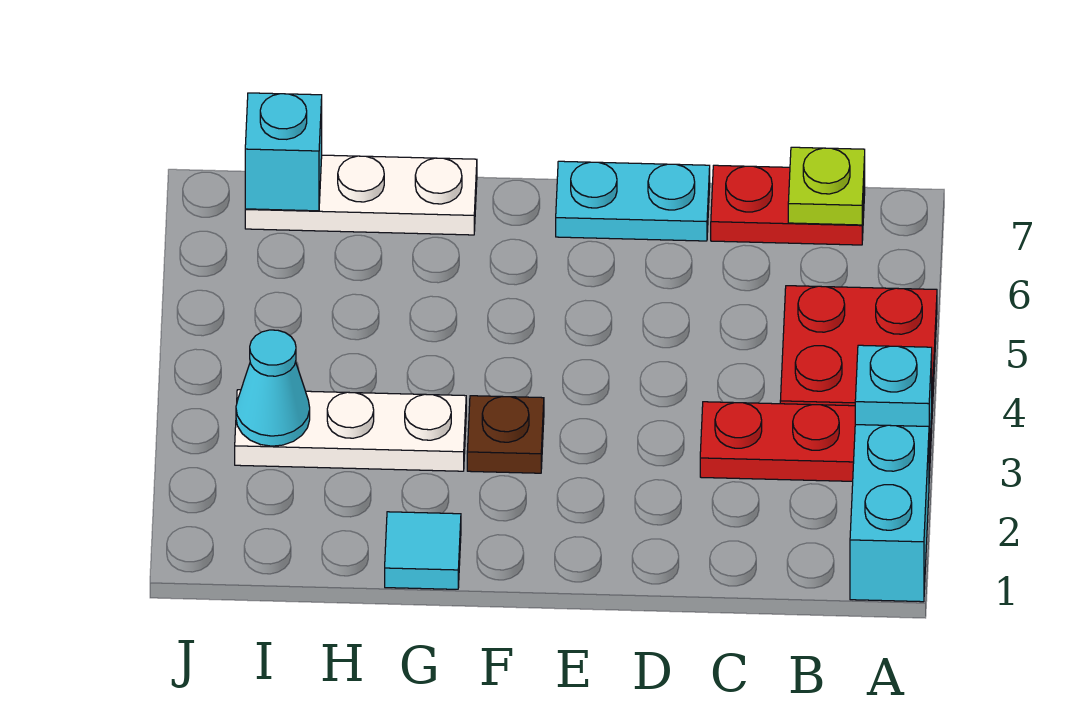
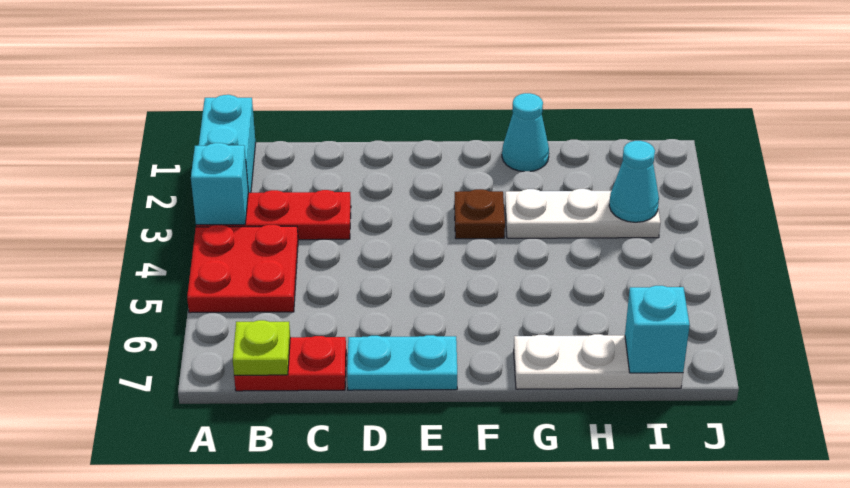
cyan tile G1 level 1 -> cyan cone G1 level 1

